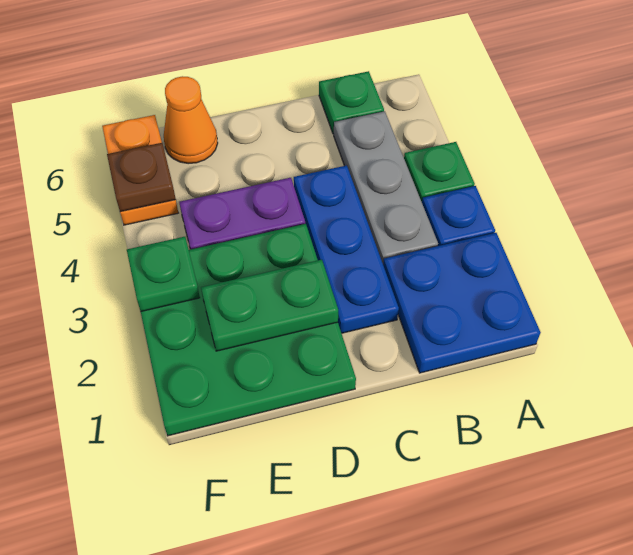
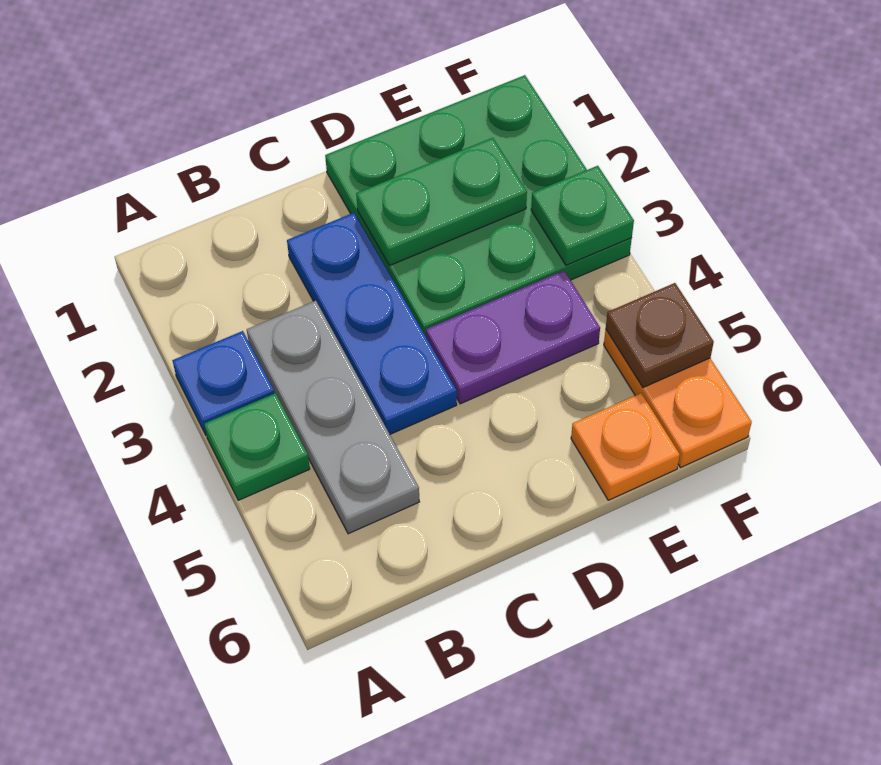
blue plate A1:B2 level 1 -> none
green plate B6 level 1 -> none
orange cone E6 level 1 -> orange plate E6 level 1

